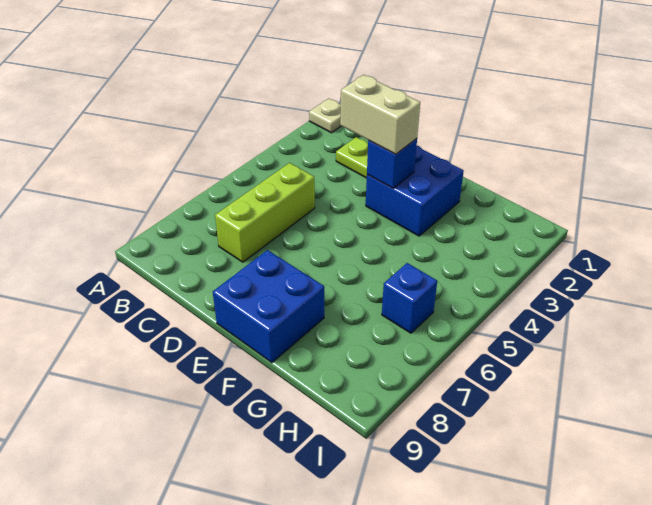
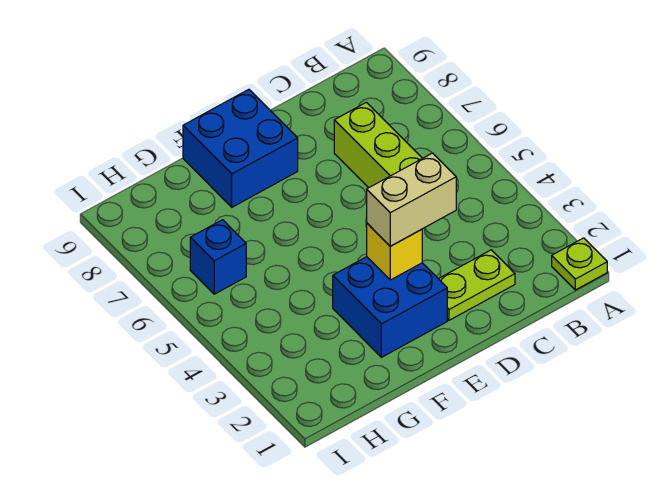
tan plate A1 level 1 -> lime plate A1 level 1
blue brick E3 level 2 -> yellow brick E3 level 2

